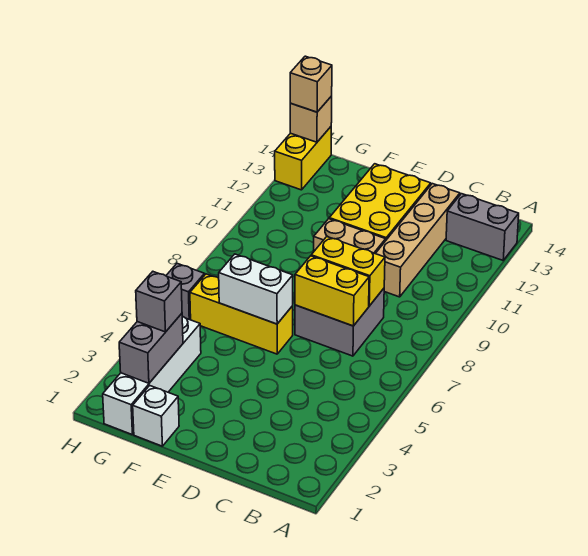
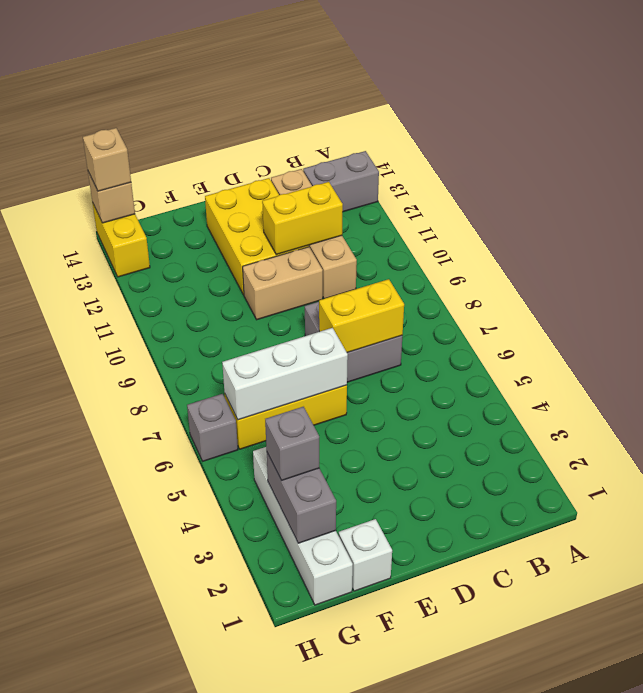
yellow brick C8:D8 level 2 -> yellow brick C11:D11 level 2
white brick E6:F6 level 2 -> white brick E6:G6 level 2

